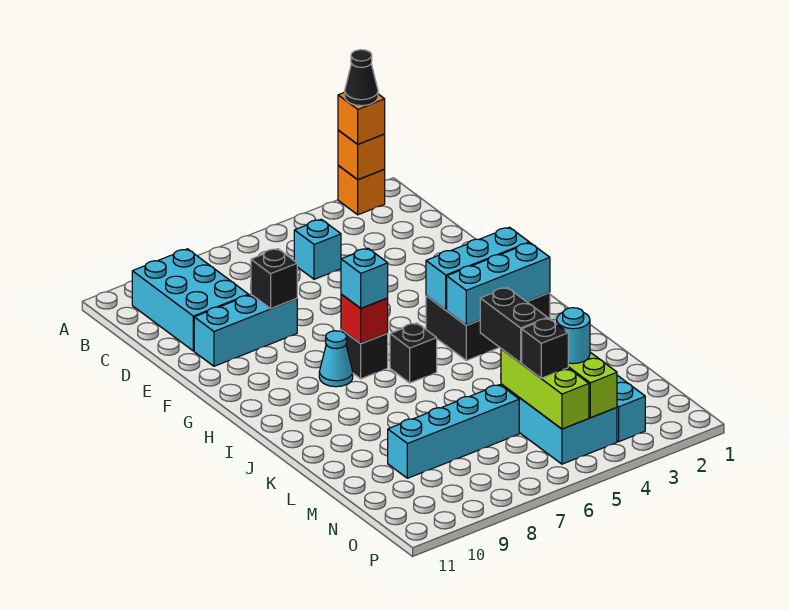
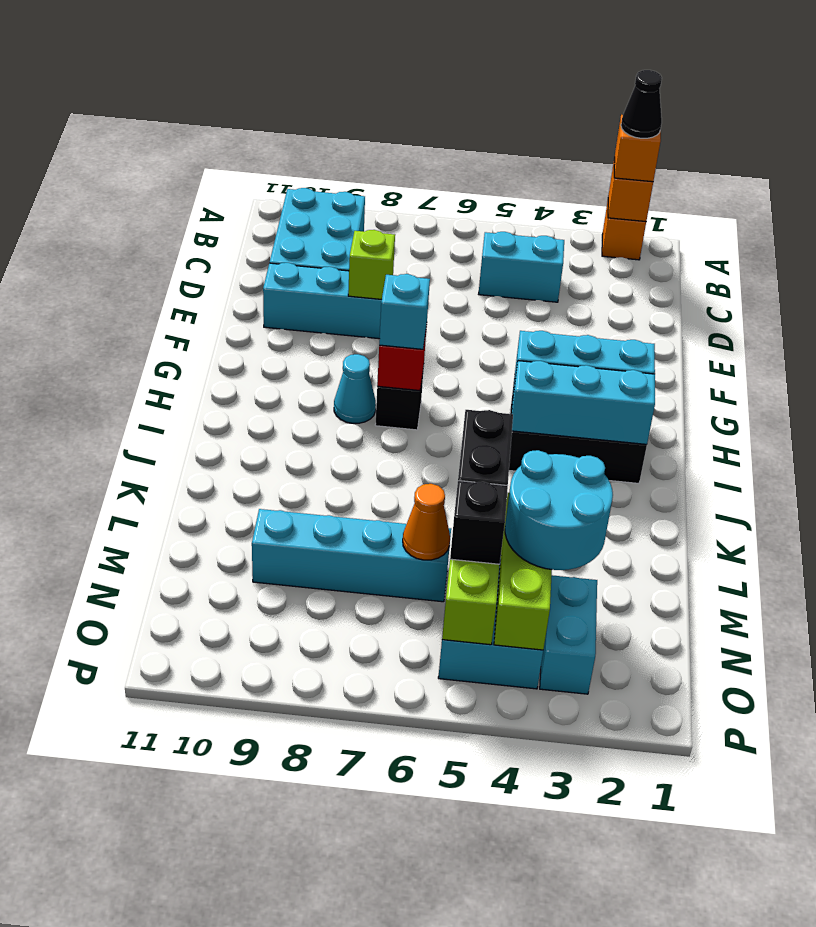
cyan brick C5 level 1 -> cyan brick C4:C5 level 1
black brick E8 level 2 -> lime brick E8 level 2
black brick I6 level 1 -> none
none -> orange cone M6 level 2
cyan round brick N4 level 3 -> cyan round brick M3:N4 level 3

